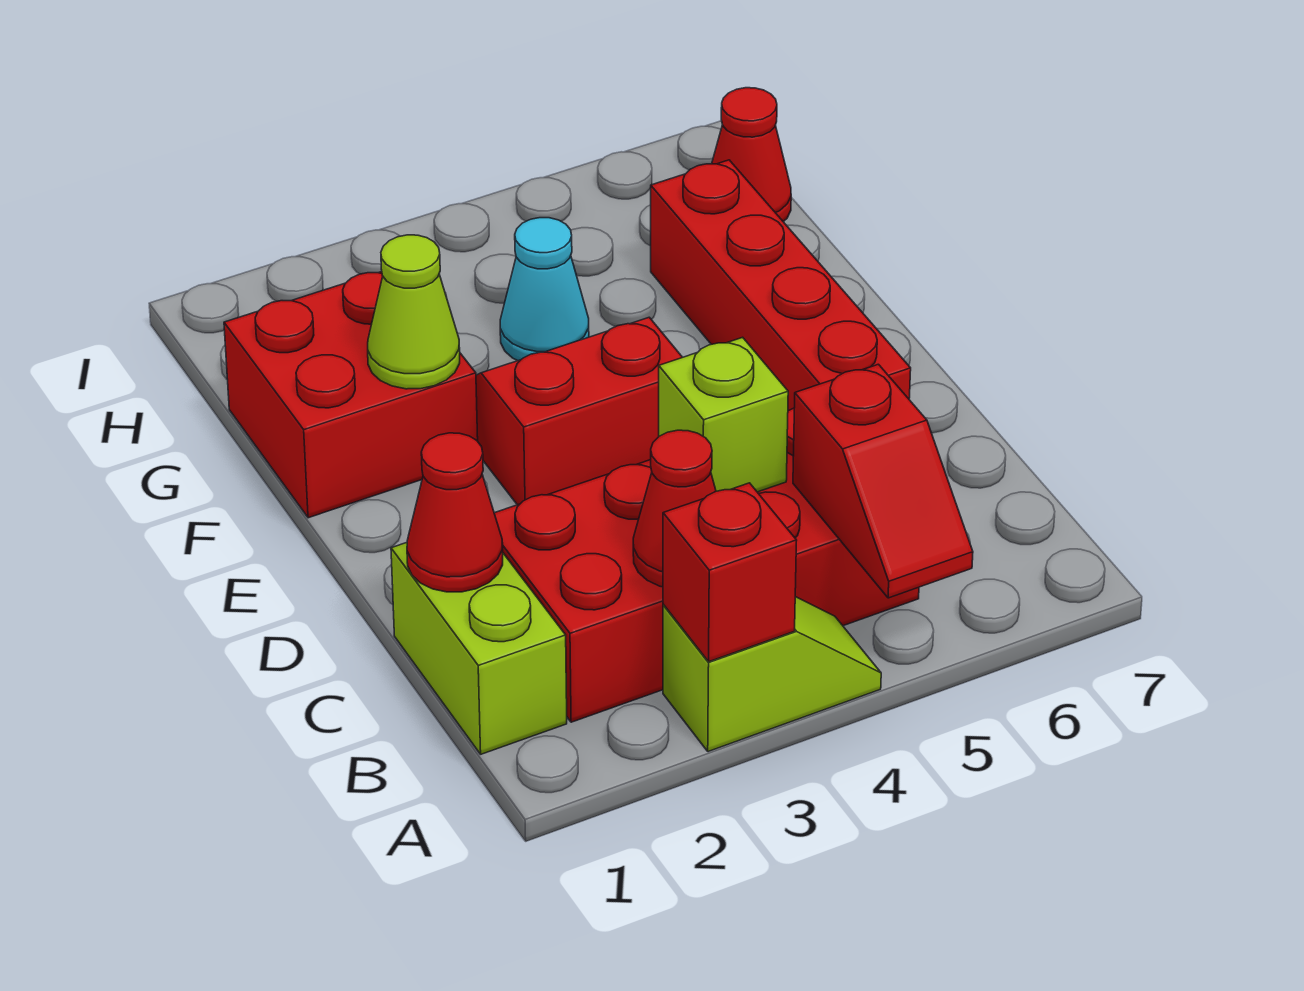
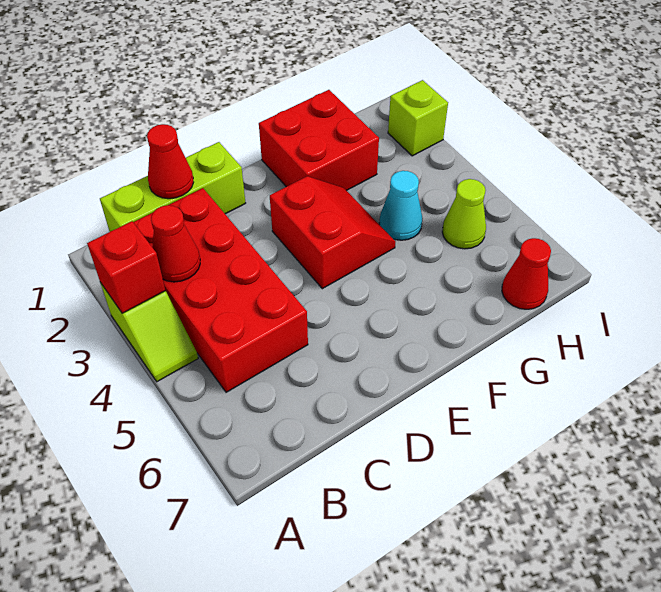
red slope A5:B5 level 2 top B -> none
lime brick B1:C1 level 1 -> lime brick B1:D1 level 1
lime brick C4 level 2 -> lime brick I2 level 1
red brick D6:G6 level 1 -> none
lime cone F2 level 2 -> lime cone H5 level 1

